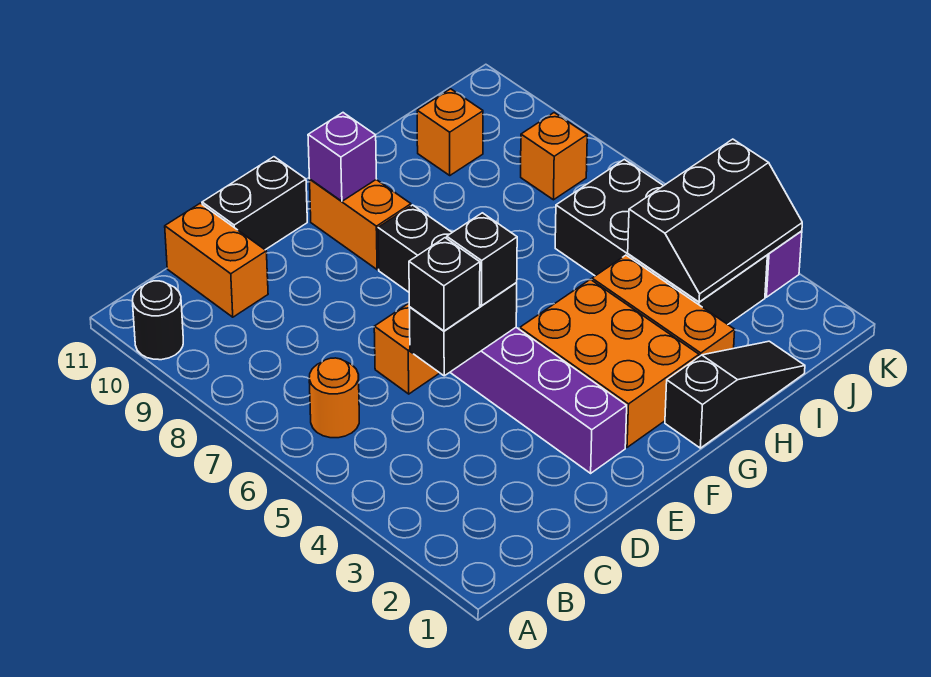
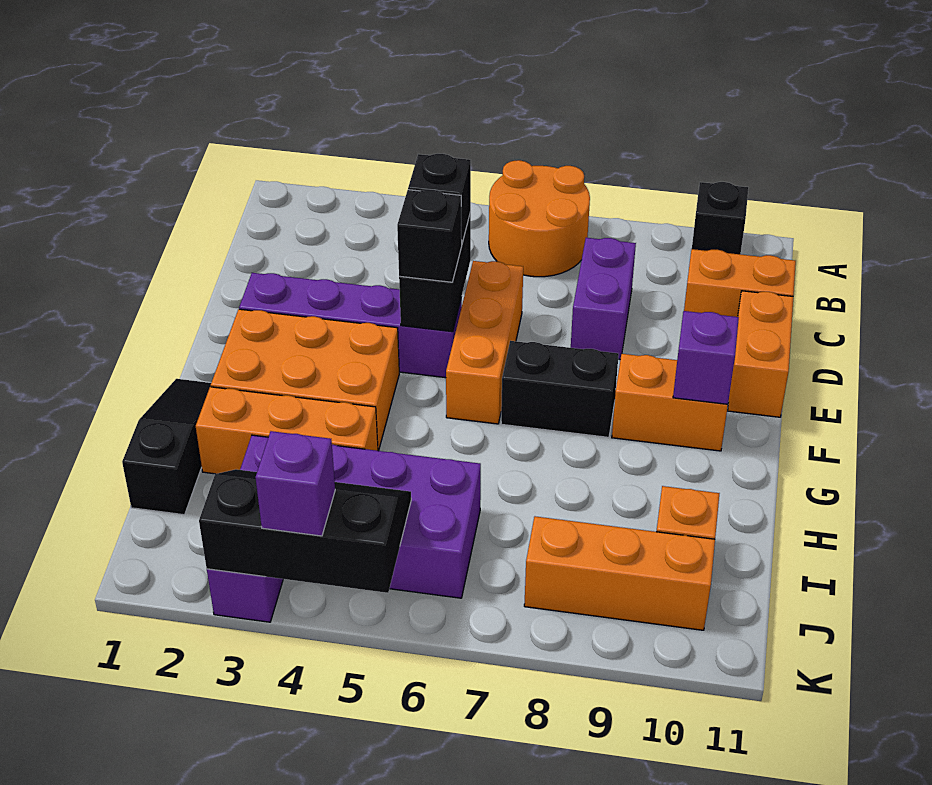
black round brick A10 level 1 -> black brick A10 level 1
orange round brick B6 level 1 -> orange round brick A6:B7 level 1
none -> purple brick C8:D8 level 1
black brick D11:E11 level 1 -> orange brick D11:E11 level 1
black slope G1:I1 level 1 top G -> black slope G1:I1 level 1 top I
black brick I3:J6 level 1 -> purple brick I3:J6 level 1
black slope I3:K4 level 2 top 4 -> black slope J3:K5 level 2 top K
orange brick J8 level 1 -> orange brick J8:J10 level 1
none -> purple brick K4 level 3

